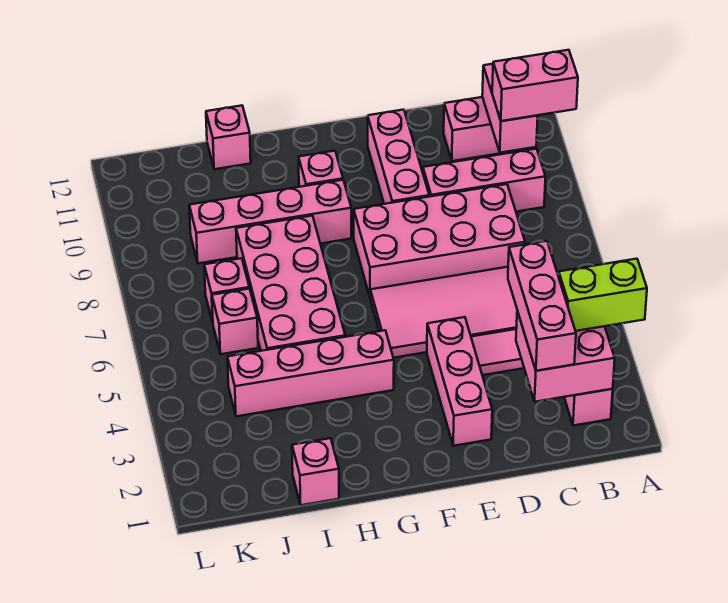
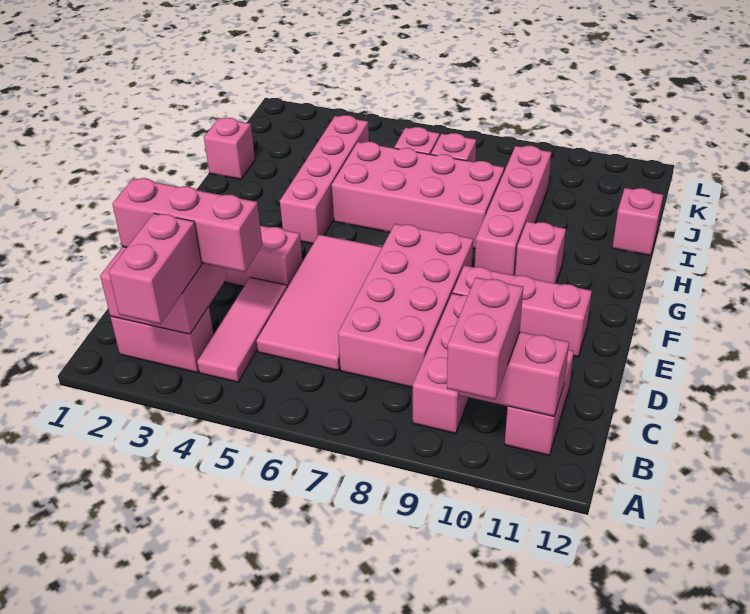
lime brick A3:B3 level 3 -> pink brick A3:B3 level 3

